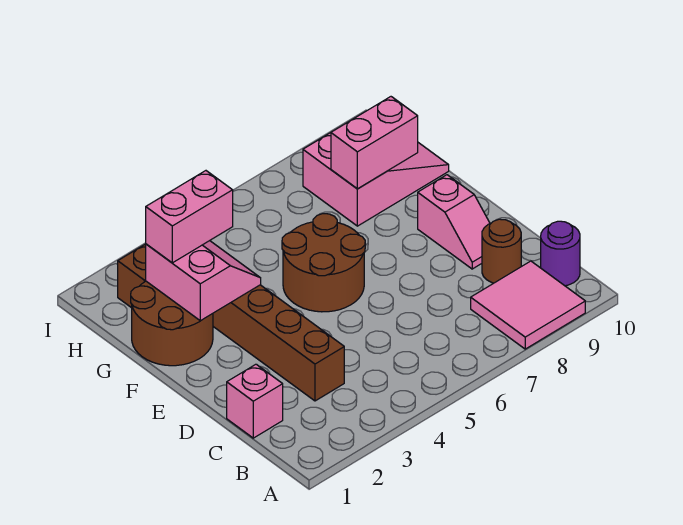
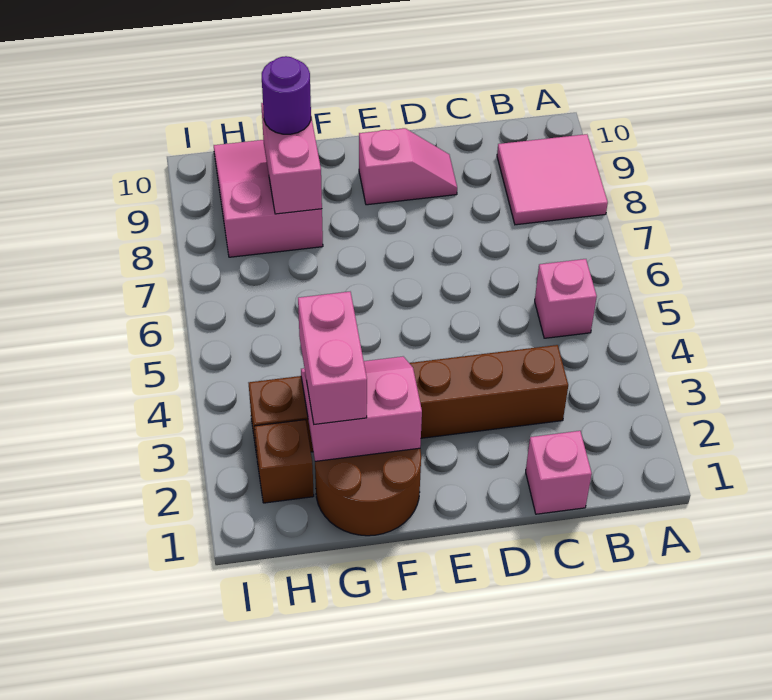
none -> pink brick B5 level 1
purple round brick B10 level 1 -> purple round brick G9 level 3
brown round brick C9 level 1 -> none
brown round brick E5:F6 level 1 -> none

